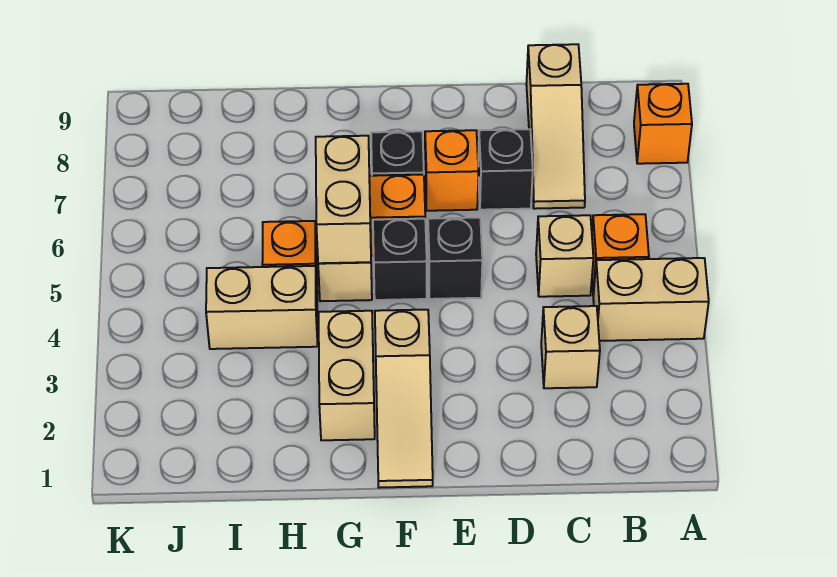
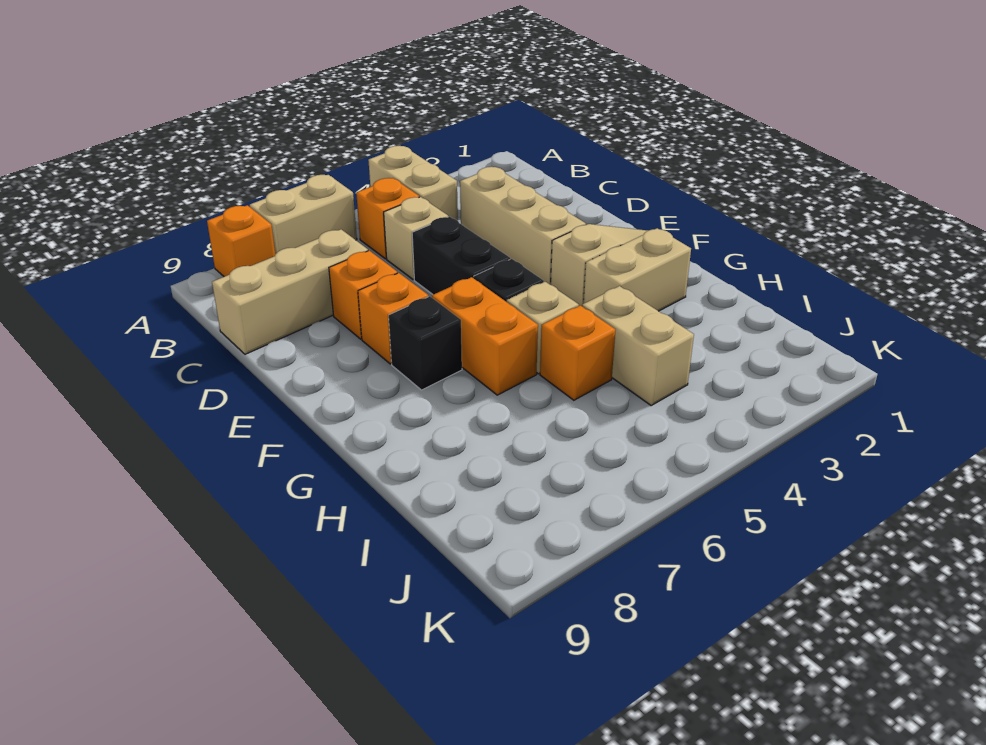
tan brick C3 level 1 -> tan brick C3:E3 level 1
tan slope C7:C9 level 1 top 9 -> tan brick C7:C9 level 1
black brick D7 level 1 -> orange brick D7 level 1
black brick E5 level 1 -> black brick D5:E5 level 1
tan brick G5:G6 level 2 -> tan brick A6:A7 level 1

